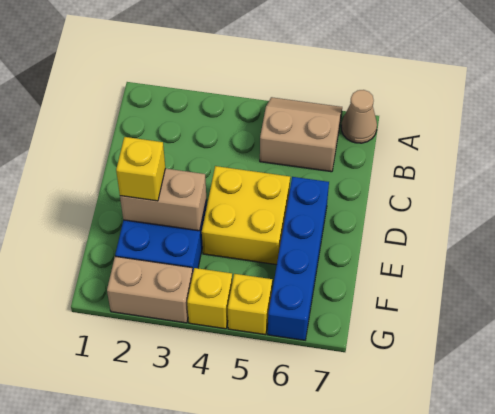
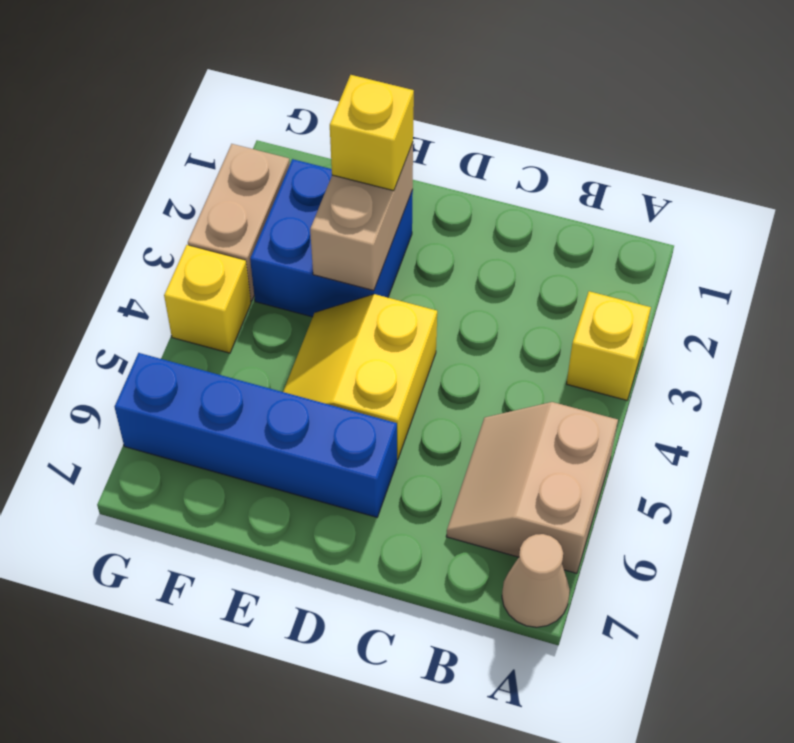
tan slope A5:B6 level 1 top B -> tan slope A5:B6 level 1 top A
yellow brick D4:E5 level 1 -> yellow slope D4:E5 level 1 top D
yellow brick G5 level 1 -> yellow brick A3 level 1

